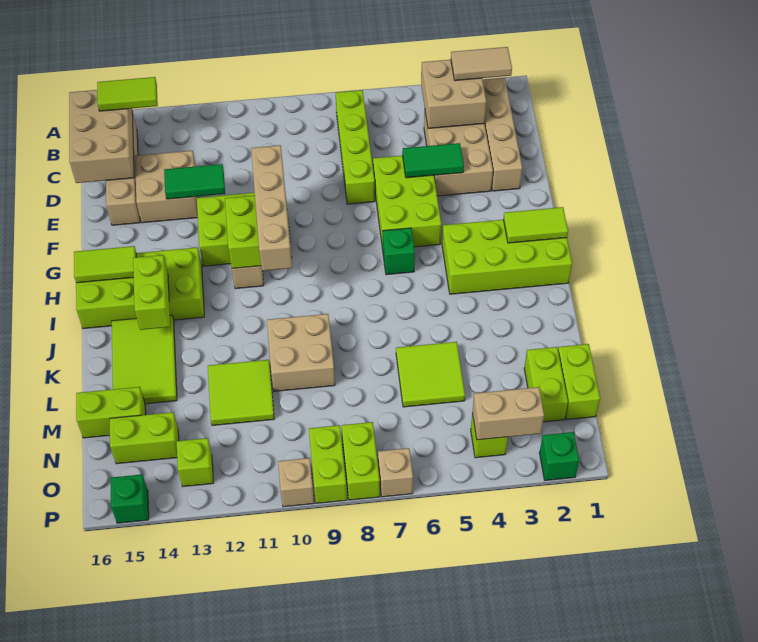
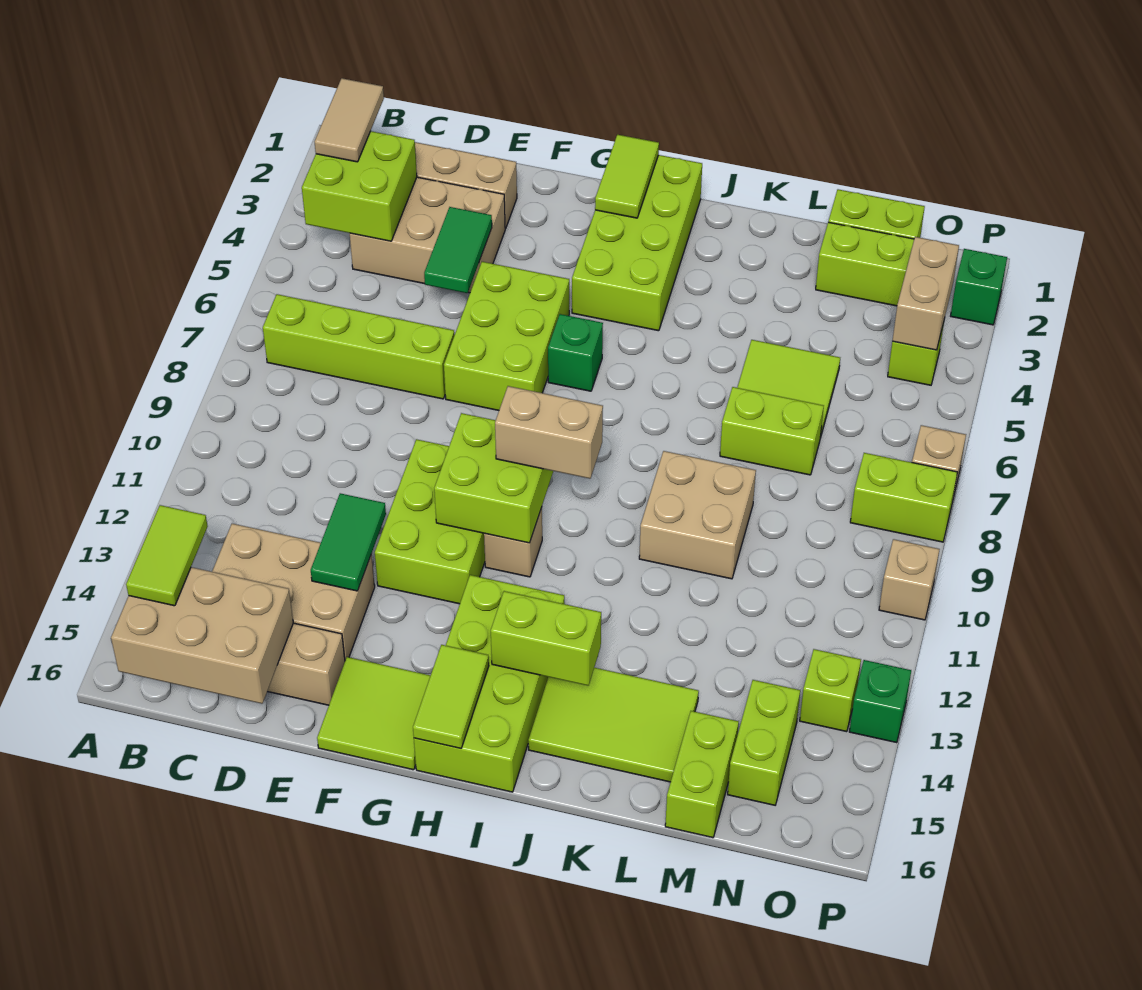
tan brick B3:C4 level 2 -> lime brick B3:C4 level 2
tan brick D13:E14 level 1 -> tan brick C13:E14 level 1
lime brick E5:G6 level 1 -> lime brick F5:G7 level 1
tan brick F10:I10 level 3 -> tan brick H10:I10 level 3
lime tile L11:M12 level 1 -> lime tile F15:G16 level 1
lime brick O9:P9 level 1 -> lime brick L7:M7 level 1
green brick P15 level 1 -> green brick P13 level 1

